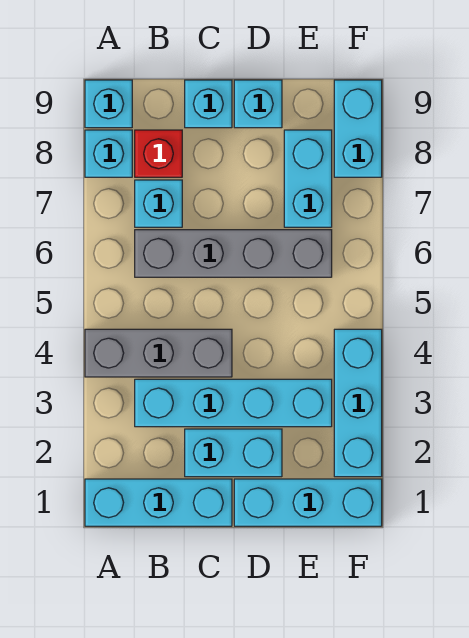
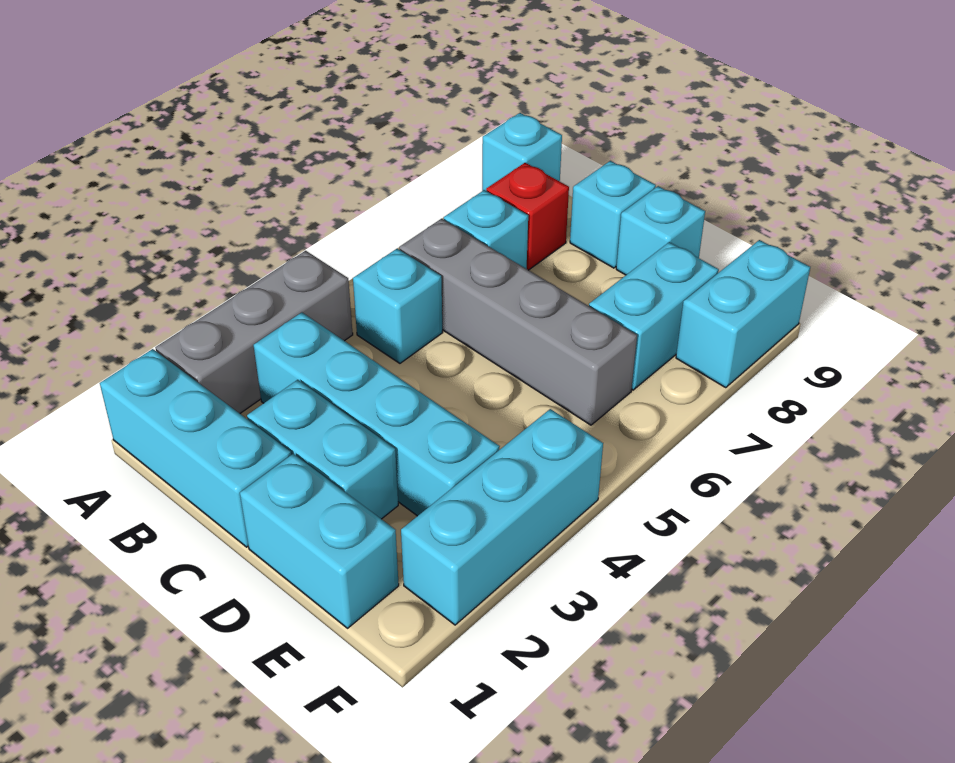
grey brick A4:C4 level 1 -> grey brick A2:A4 level 1
cyan brick A8 level 1 -> cyan brick B5 level 1
cyan brick D1:F1 level 1 -> cyan brick D1:E1 level 1

